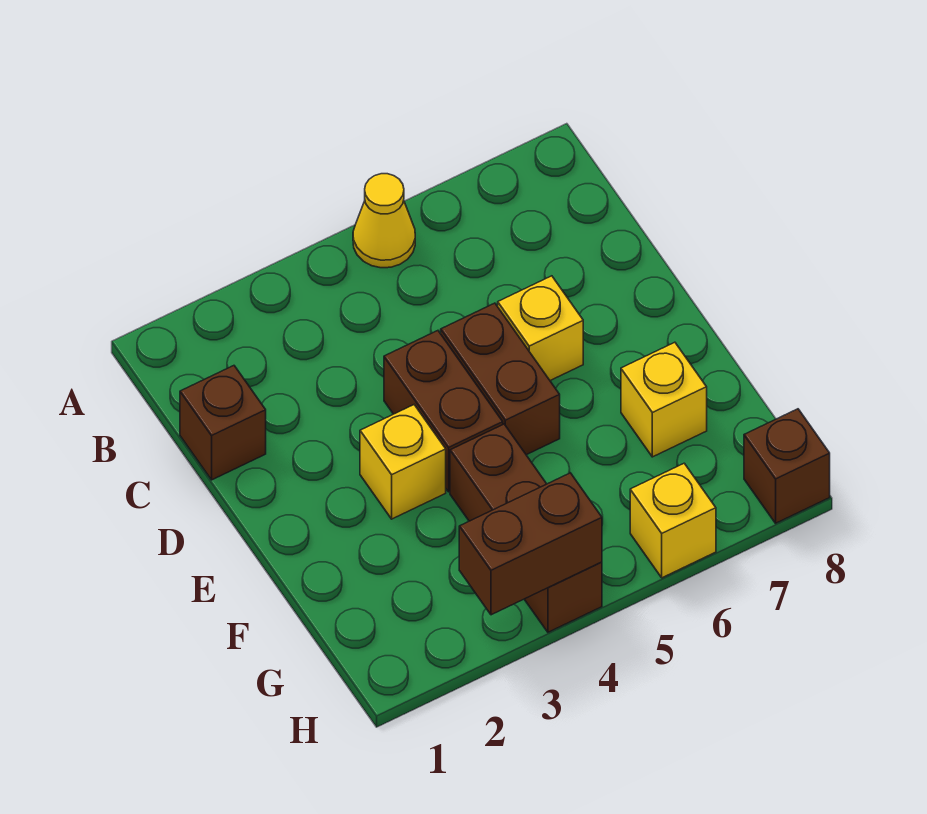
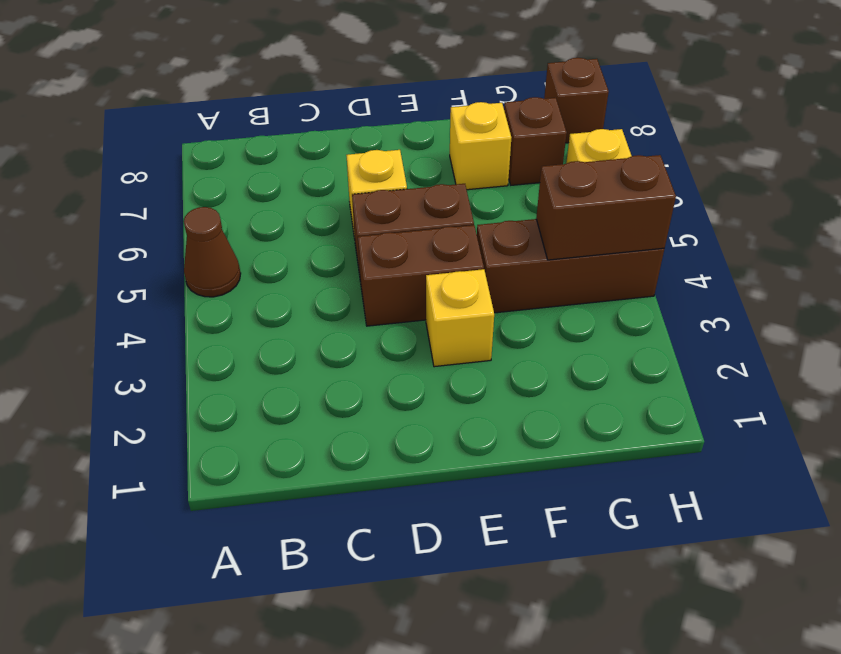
yellow cone A5 level 1 -> brown cone A5 level 1
brown brick C1 level 1 -> brown brick G7 level 1
brown brick H3:H4 level 2 -> brown brick G4:H4 level 2

